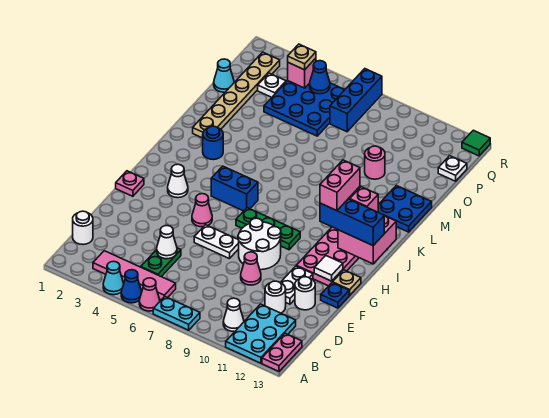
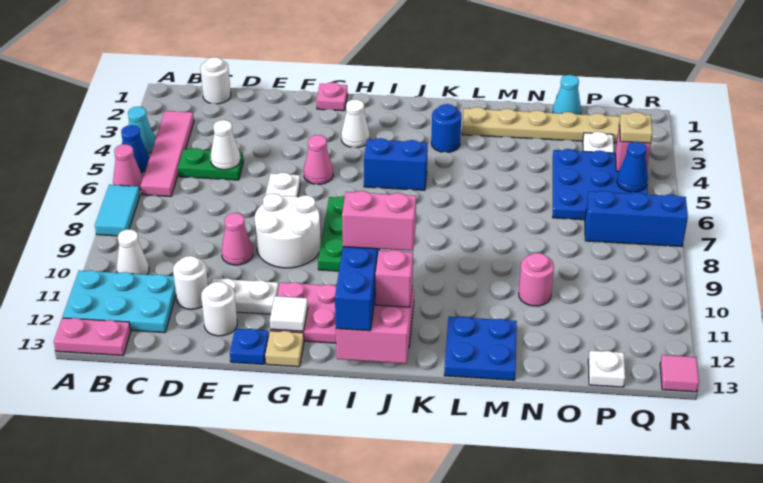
cyan plate A7:A8 level 1 -> cyan tile A7:A8 level 1
blue brick I5:I6 level 1 -> blue brick I5:J5 level 1
green tile R13 level 1 -> pink tile R13 level 1

